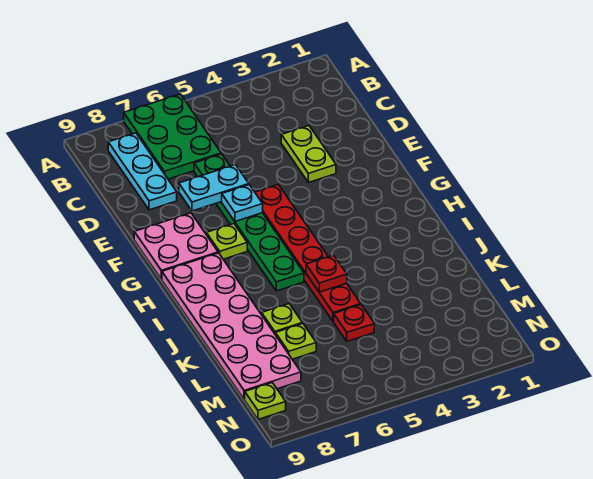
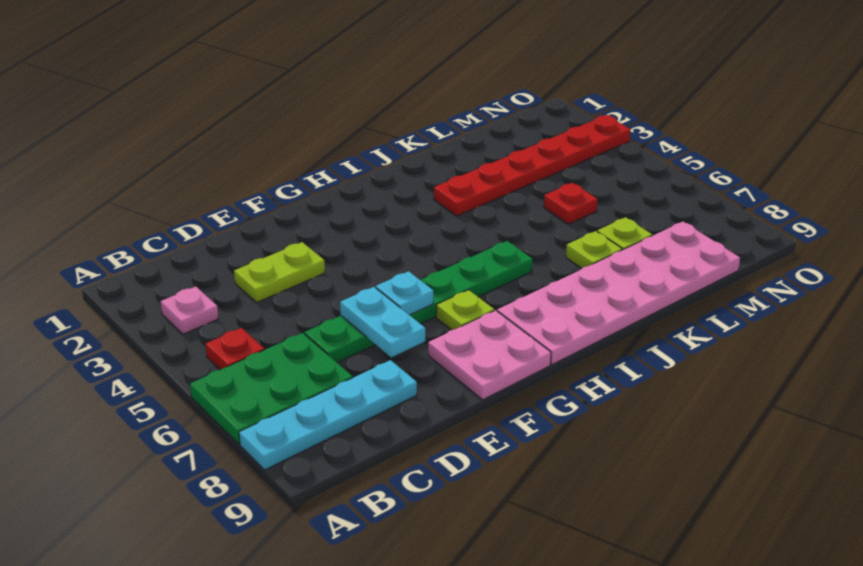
none -> pink plate B3 level 1
cyan plate B8:D8 level 1 -> cyan plate A8:D8 level 1
red plate F5:K5 level 1 -> red plate J3:O3 level 1
red plate J5 level 2 -> red plate B5 level 1
lime plate N9 level 1 -> none

